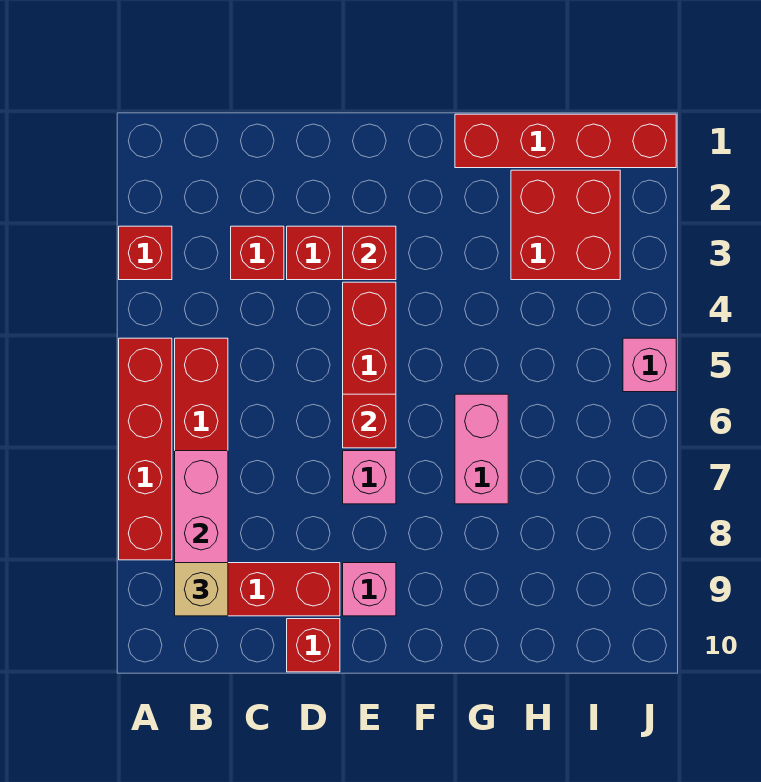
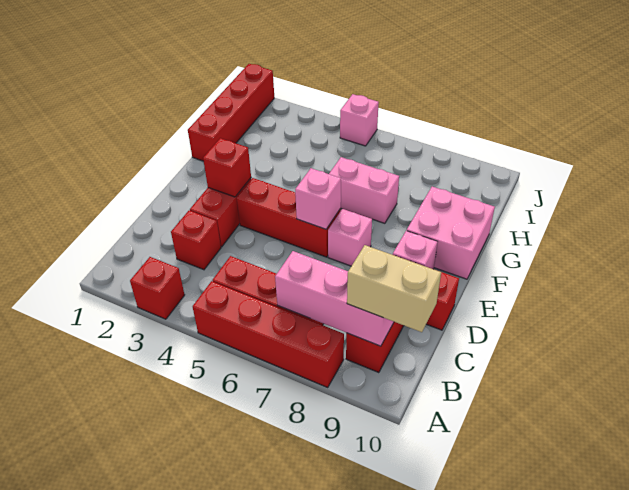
tan brick B9 level 3 -> tan brick B9:B10 level 3
red brick E6 level 2 -> pink brick E6 level 2
none -> pink brick F9:G10 level 1
red brick H2:I3 level 1 -> none

